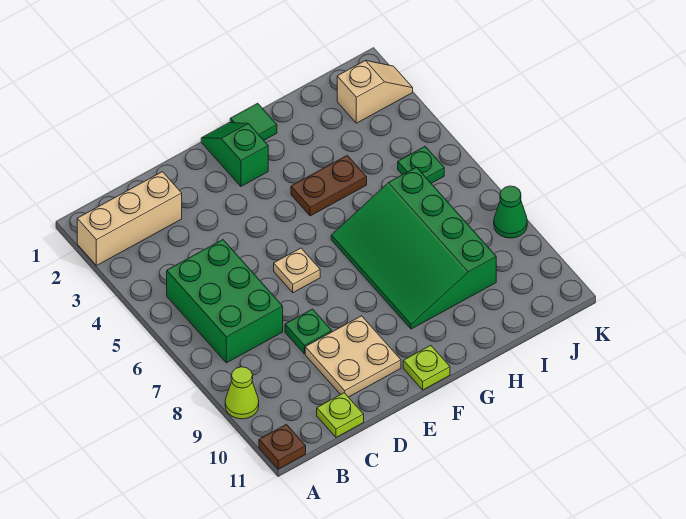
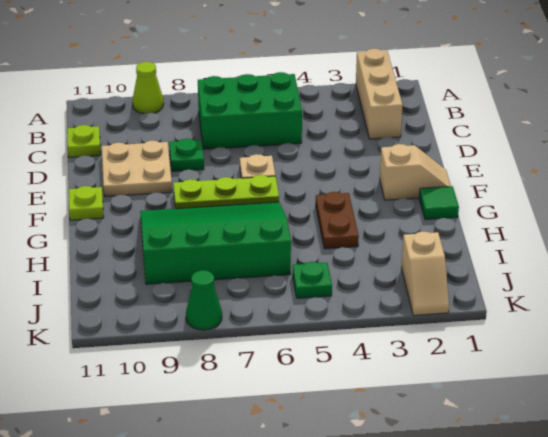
brown plate A11 level 1 -> none
green slope F1:F2 level 1 top 2 -> tan slope F1:F2 level 1 top 2
none -> lime plate F6:F8 level 1

